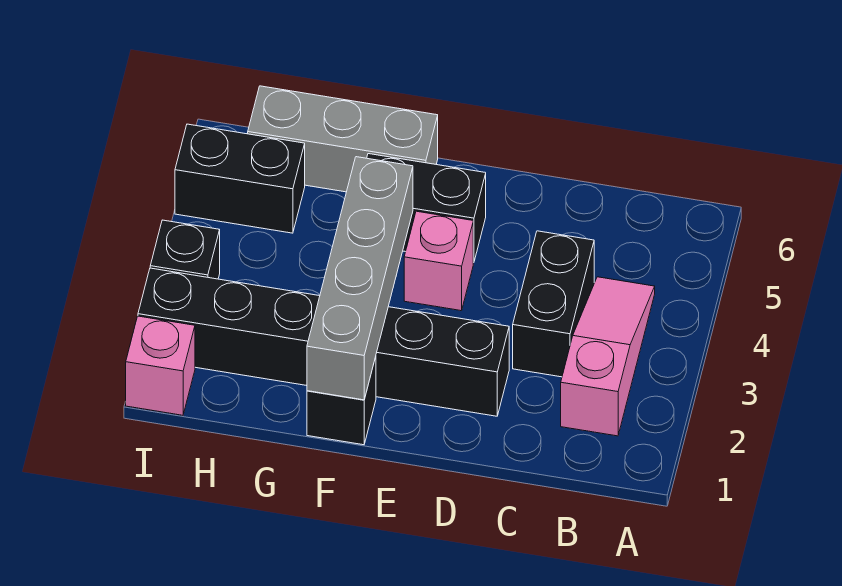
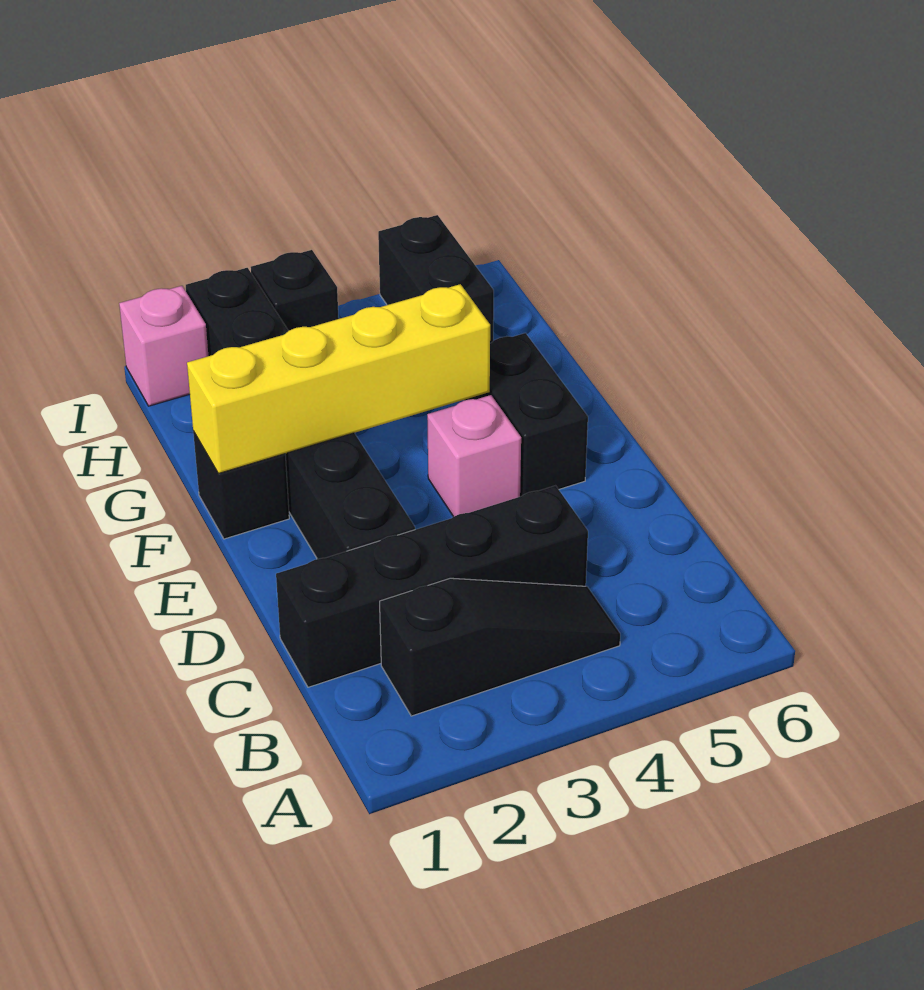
pink slope B2:B4 level 1 top 2 -> black slope B2:B4 level 1 top 2
black brick C3:C4 level 1 -> black brick C1:C4 level 1
grey brick F1:F4 level 2 -> yellow brick F1:F4 level 2
grey brick F6:H6 level 1 -> none

